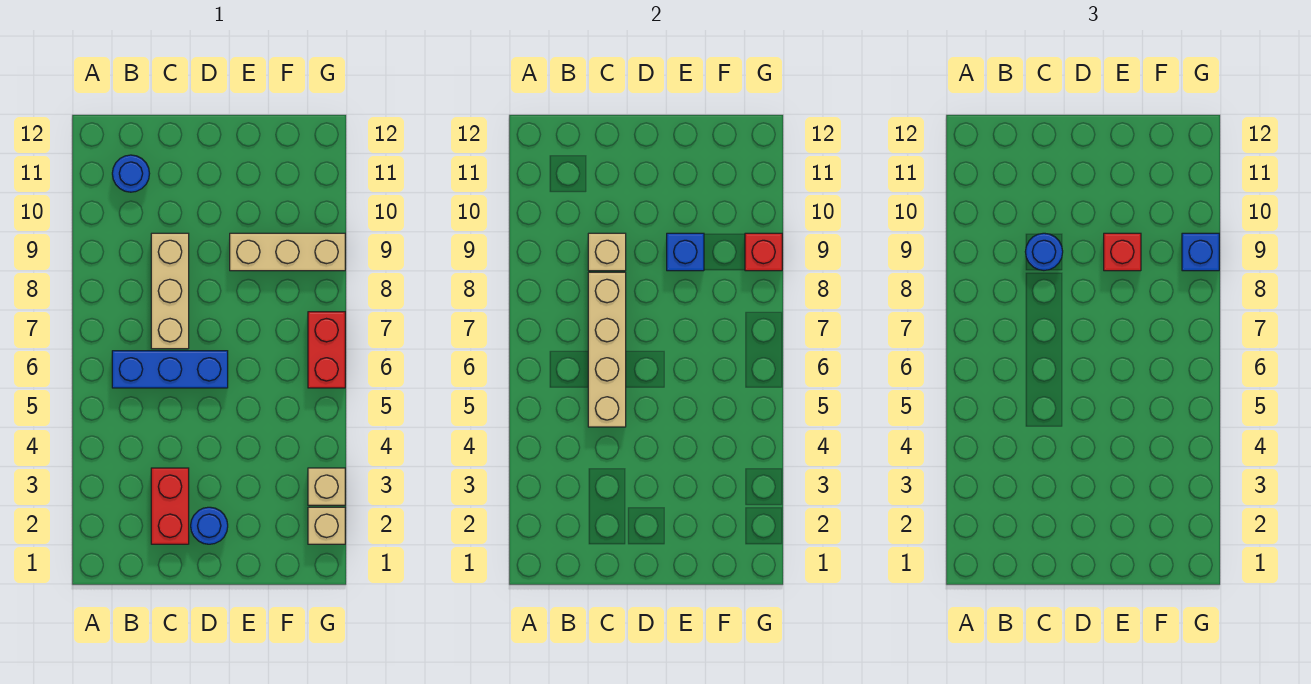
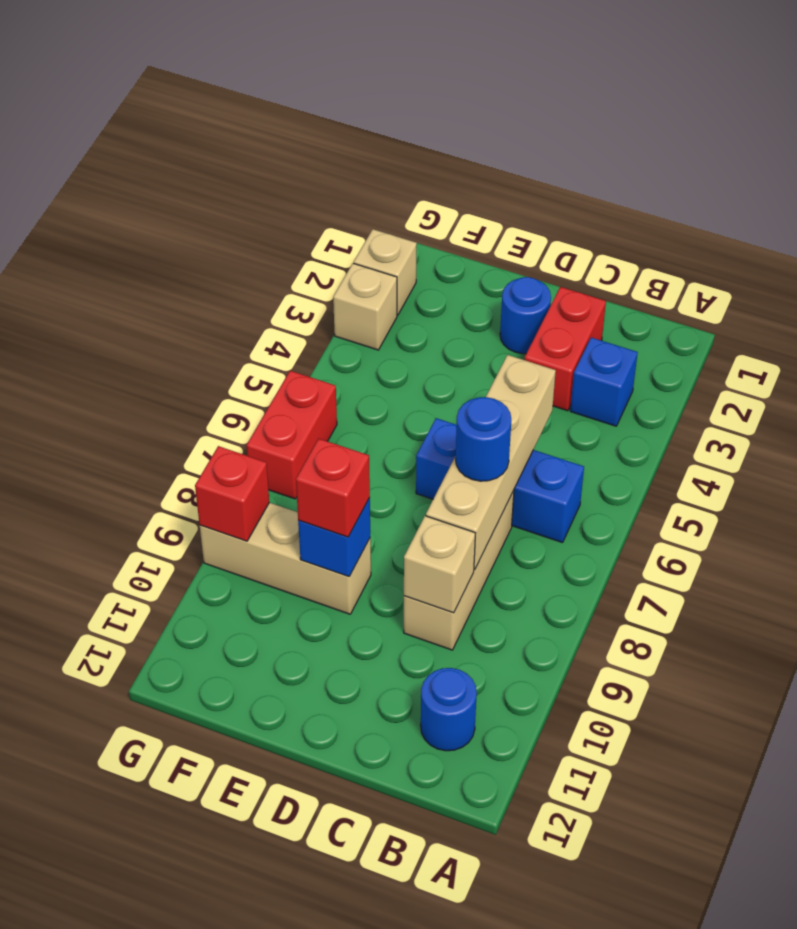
blue round brick C9 level 3 -> blue round brick C7 level 3
blue brick G9 level 3 -> blue brick B3 level 1

